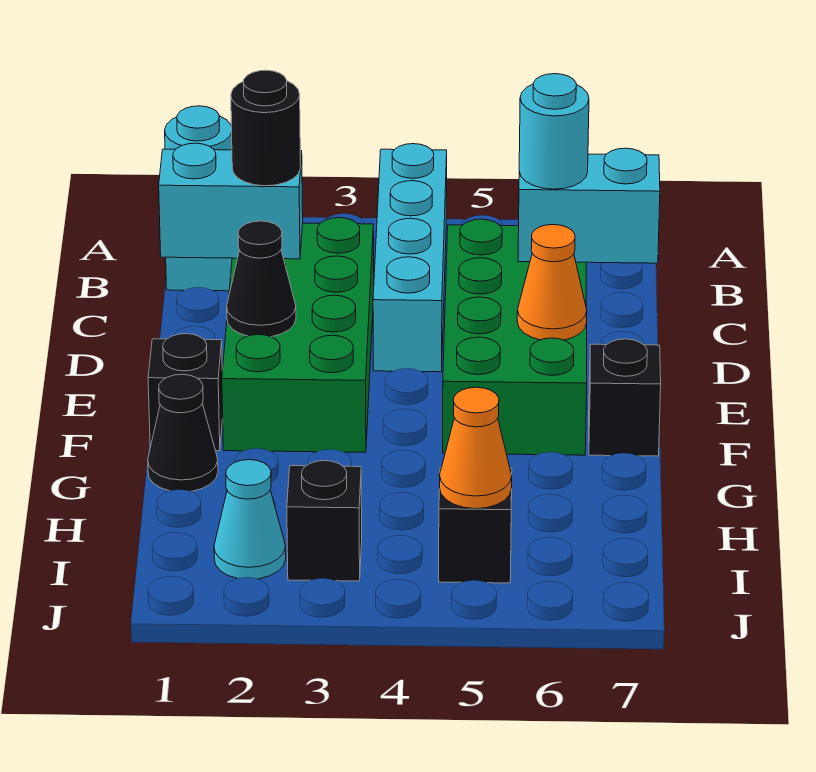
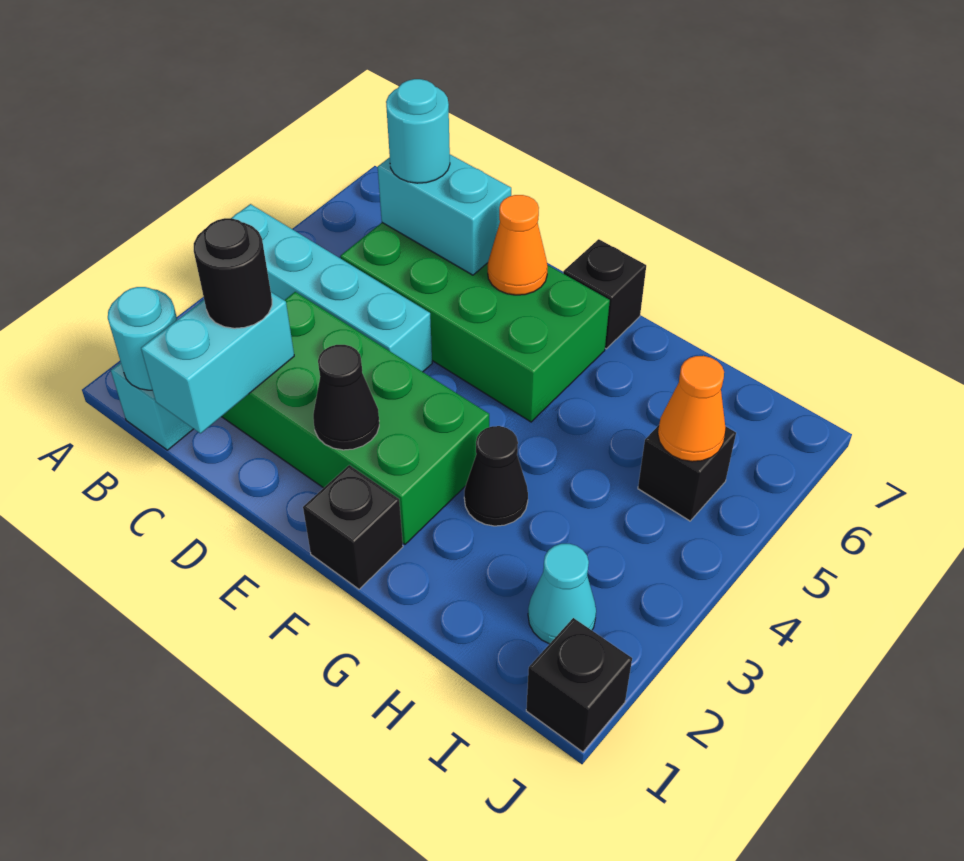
cyan brick C6:C7 level 2 -> cyan brick C6:D6 level 2
black cone G1 level 1 -> black cone G3 level 1
black brick I3 level 1 -> black brick J1 level 1

